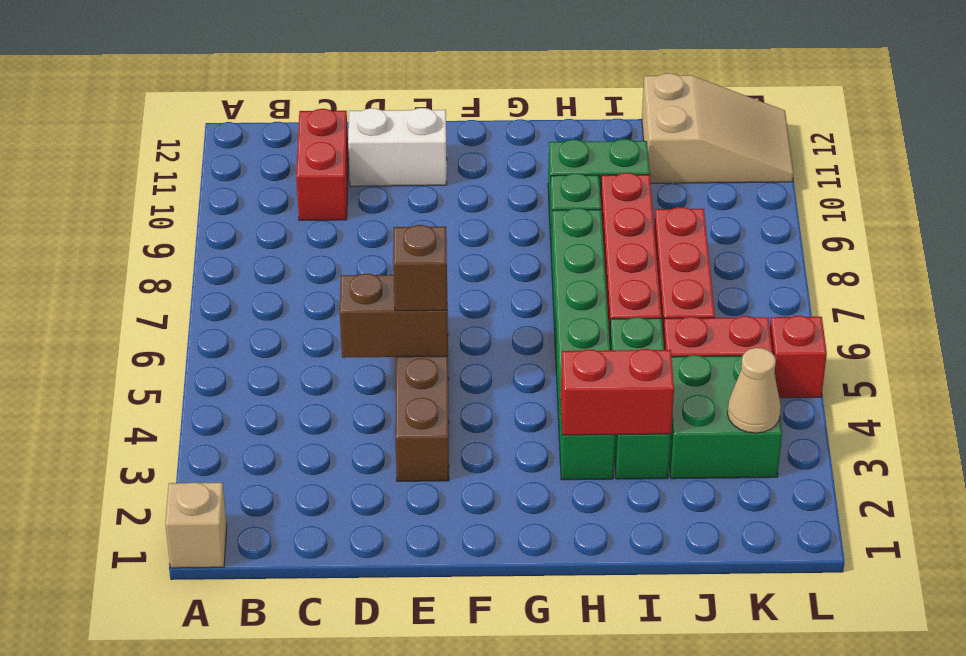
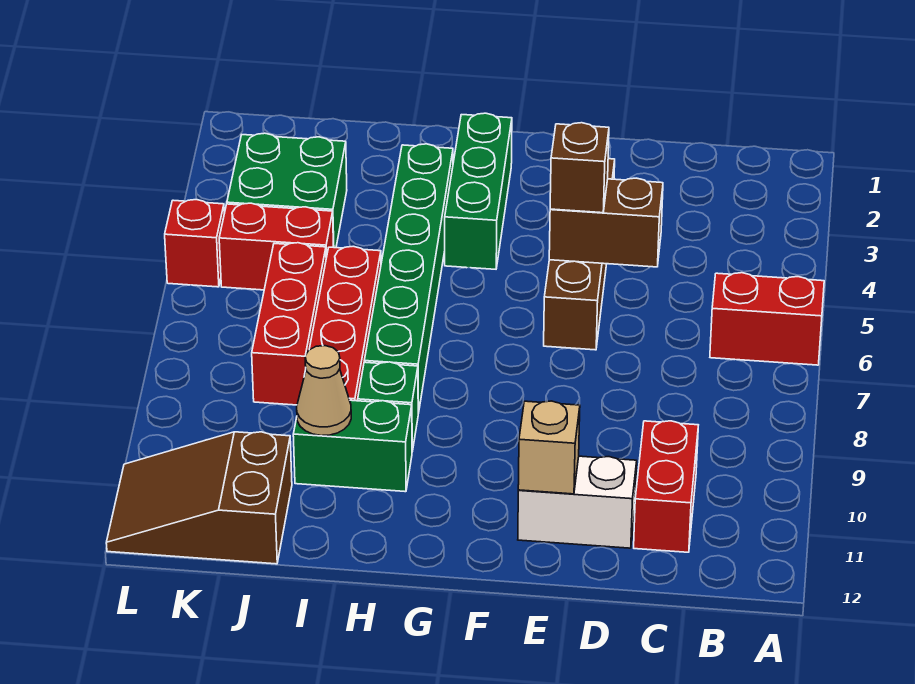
tan brick A1 level 1 -> tan brick E11 level 2
red brick H3:I3 level 2 -> red brick A6:B6 level 1
green brick I3:I5 level 1 -> green brick G2:G4 level 1
tan slope J11:L12 level 1 top J -> brown slope J11:L12 level 1 top J
tan cone K3 level 2 -> tan cone I10 level 2

